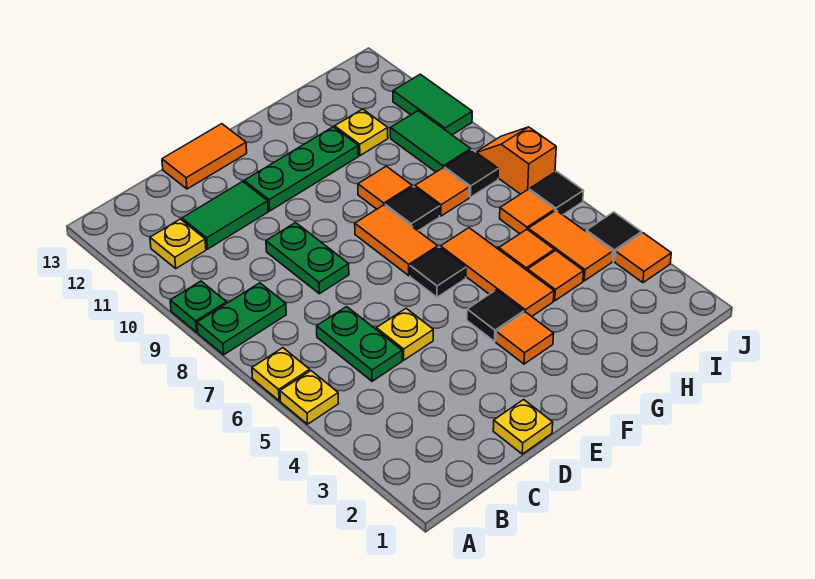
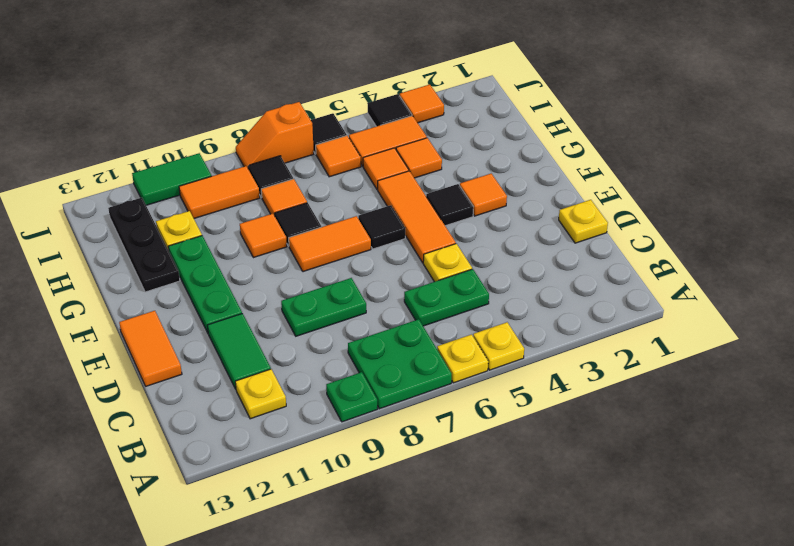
green plate A8:B8 level 1 -> green plate A7:B8 level 1
orange tile G4:G6 level 1 -> orange tile E5:G5 level 1
none -> black plate G12:I12 level 1
green tile I9:I10 level 1 -> orange tile I9:I10 level 1

